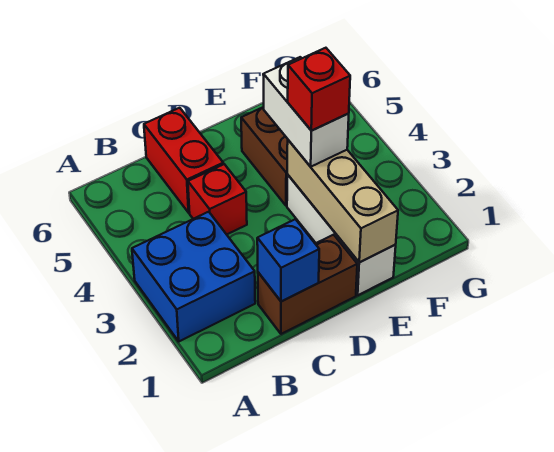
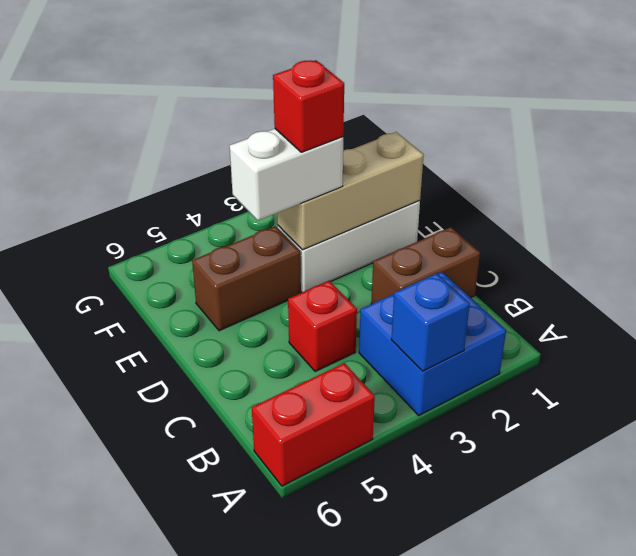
brown brick C1:D1 level 1 -> brown brick C1:C2 level 1
blue brick C1 level 2 -> blue brick A3 level 2
red brick C5:C6 level 1 -> red brick A5:A6 level 1

